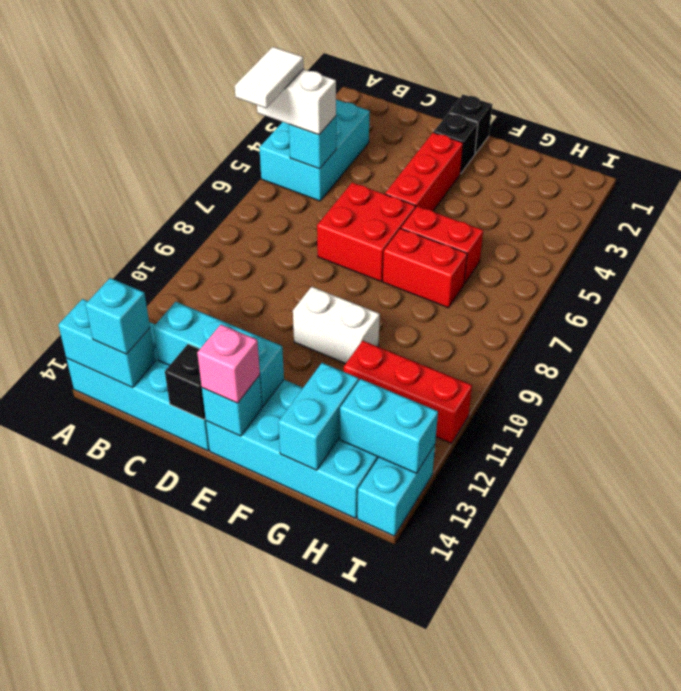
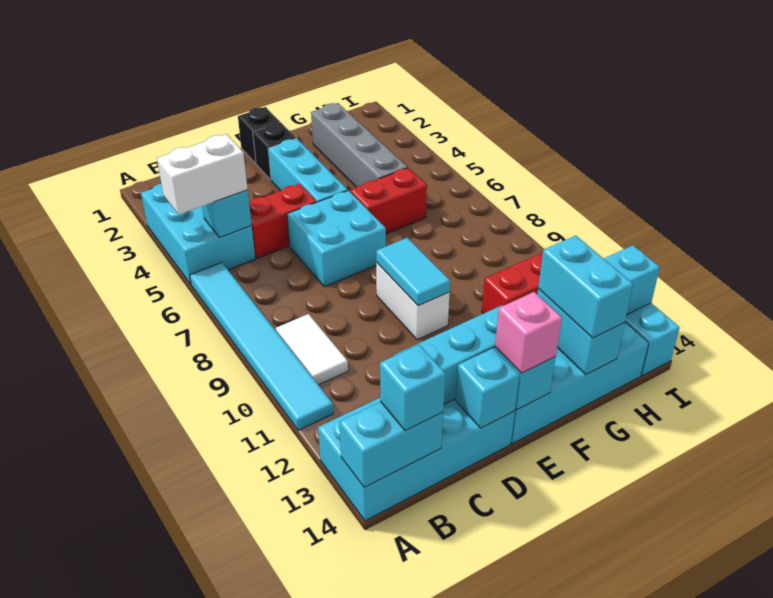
white tile A5:A6 level 4 -> white tile B9:B10 level 1
none -> cyan tile A6:A11 level 1
red brick D6:E7 level 1 -> cyan brick D6:E7 level 1
black brick D14 level 2 -> cyan brick D14 level 2
red brick E3:E5 level 1 -> cyan brick E3:E5 level 1
none -> cyan tile E9:E10 level 2
white brick E10:F10 level 1 -> white brick E9:E10 level 1
red brick F7:G7 level 1 -> red brick C5:D5 level 1
none -> grey brick G2:G5 level 1
none -> cyan brick G13:G14 level 3

